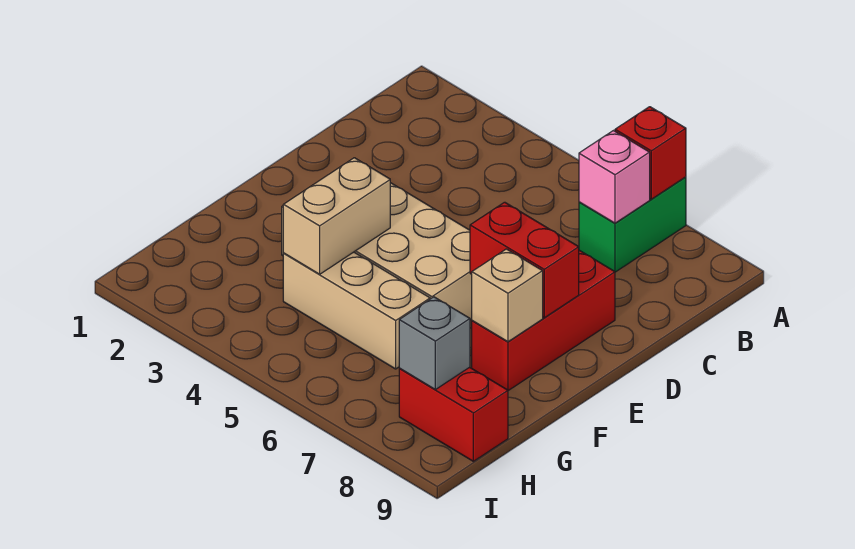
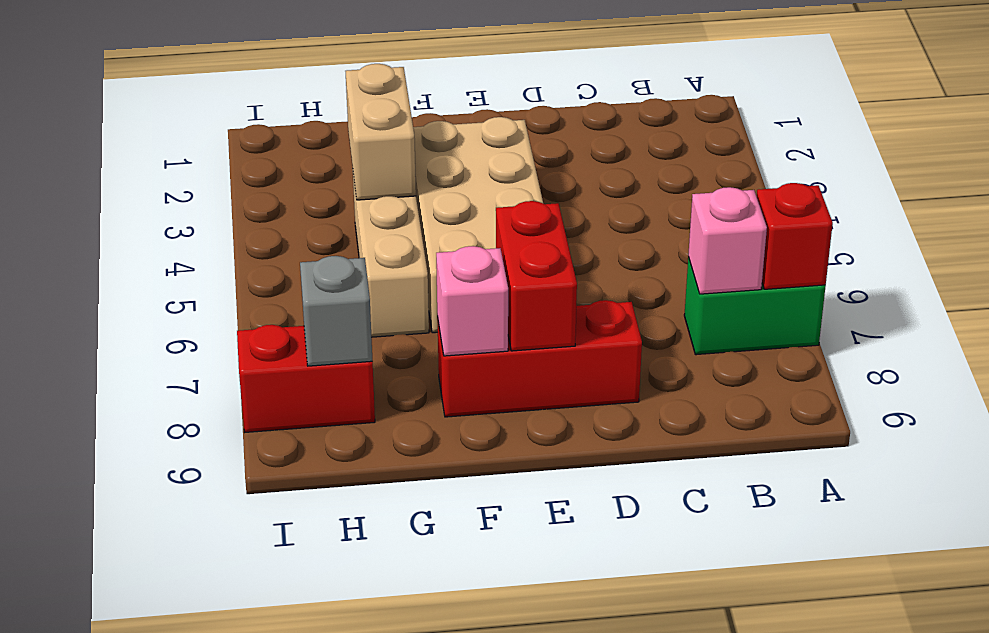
tan brick F4:G4 level 2 -> tan brick G3:G4 level 2
tan brick F8 level 2 -> pink brick F8 level 2
red brick H8:H9 level 1 -> red brick H8:I8 level 1

